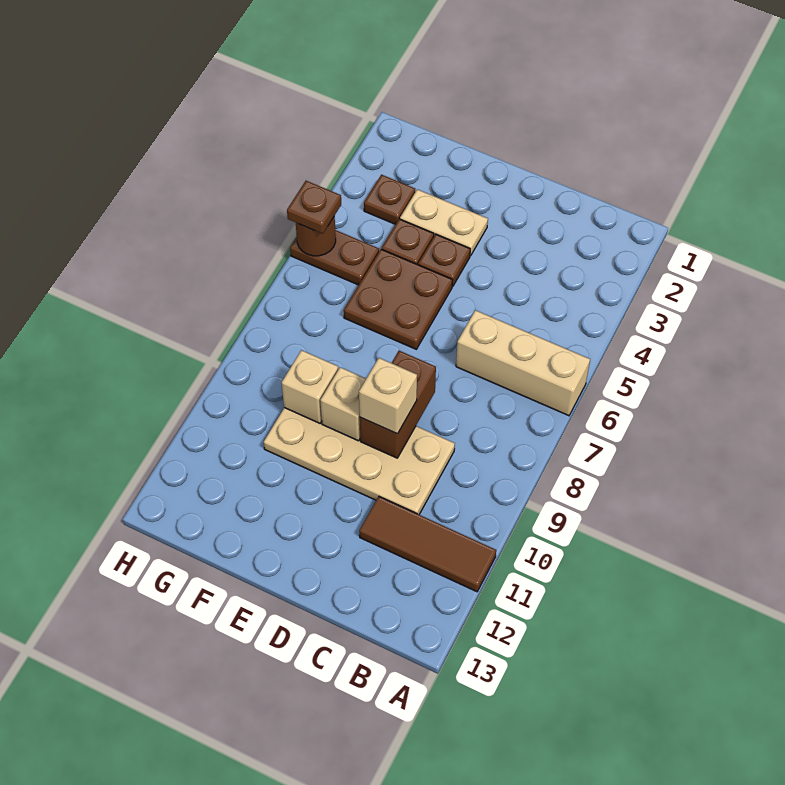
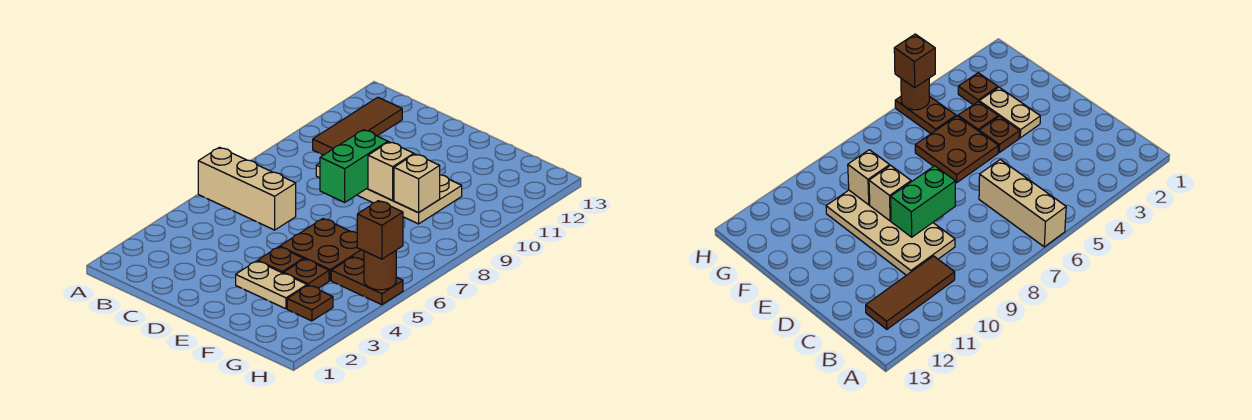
brown tile A11:C11 level 1 -> brown tile B10:B12 level 1
brown brick D8:D9 level 2 -> green brick D8:D9 level 2
tan brick D9 level 3 -> none
brown plate H5 level 3 -> brown brick H5 level 3

